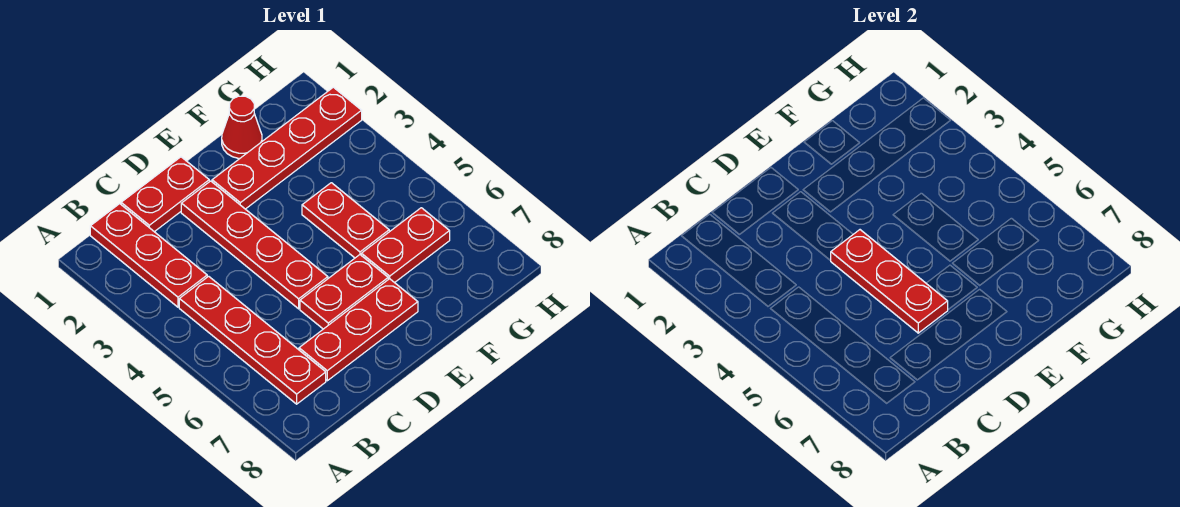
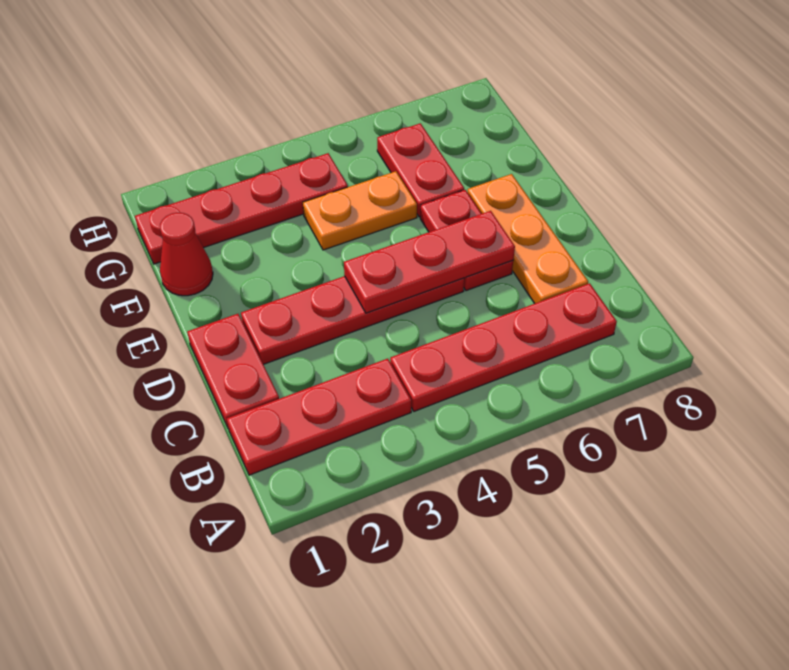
red plate C7:E7 level 1 -> orange plate C7:E7 level 1
red plate E2:H2 level 1 -> red plate G1:G4 level 1
red plate F4:F5 level 1 -> orange plate F4:F5 level 1

